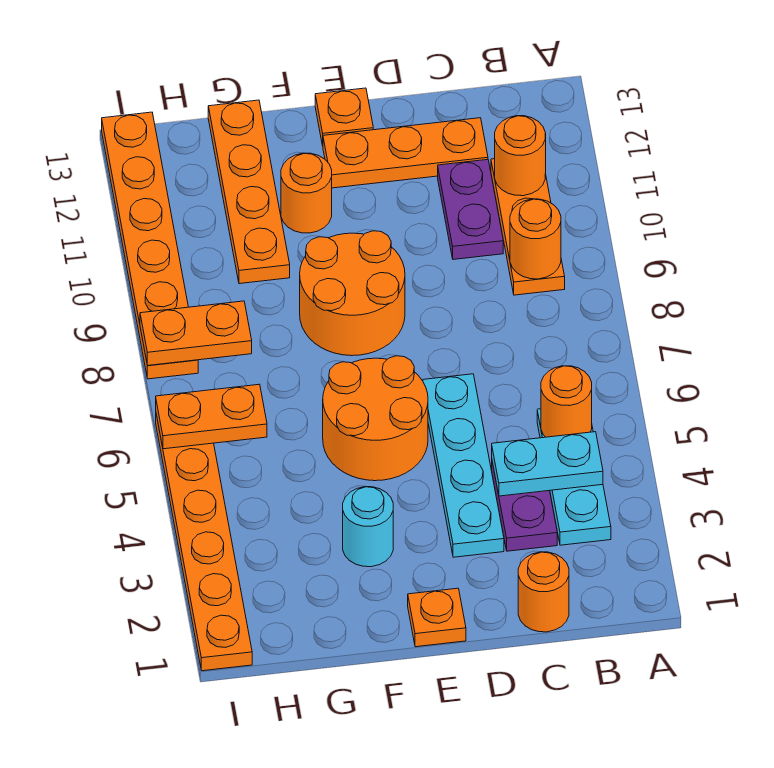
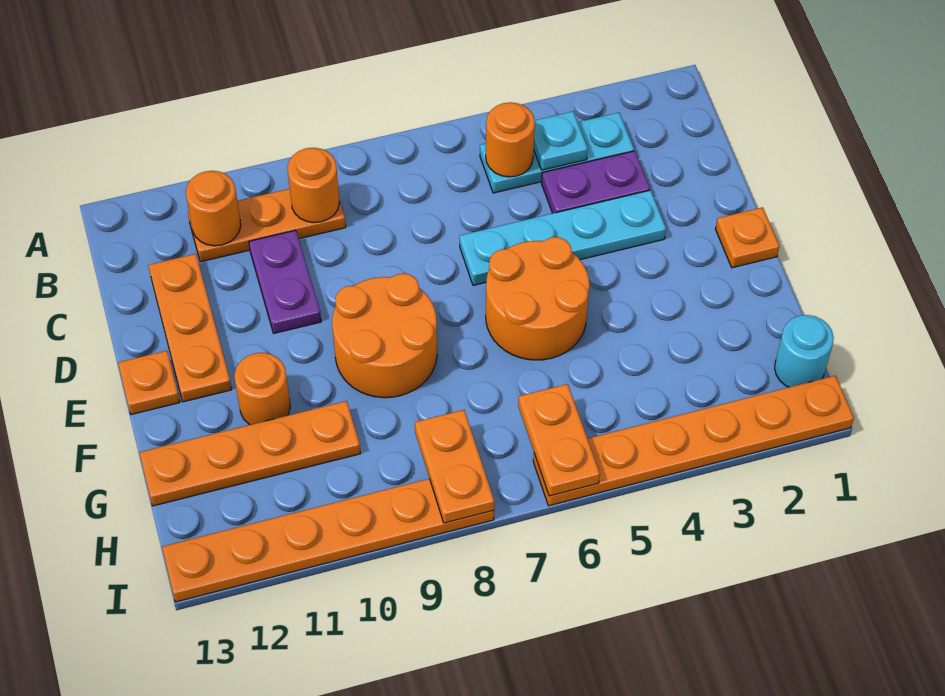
cyan plate B4:C4 level 2 -> cyan plate B4 level 2
orange round brick C1 level 1 -> none
purple plate C10:C11 level 1 -> purple plate C10:D10 level 1
cyan round brick F3 level 1 -> cyan round brick H1 level 1

